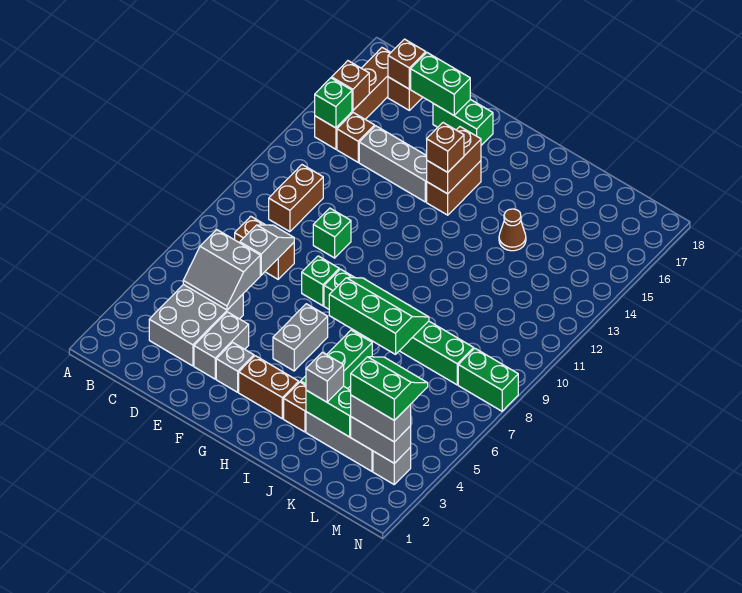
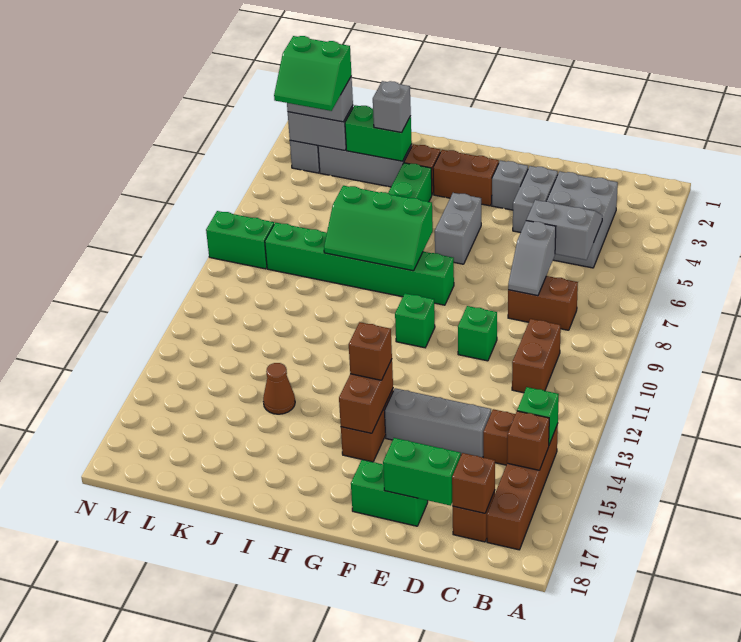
green brick F8 level 1 -> green brick G10 level 1

